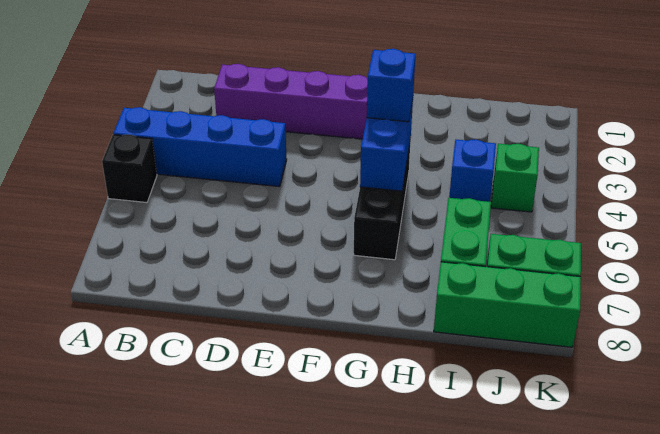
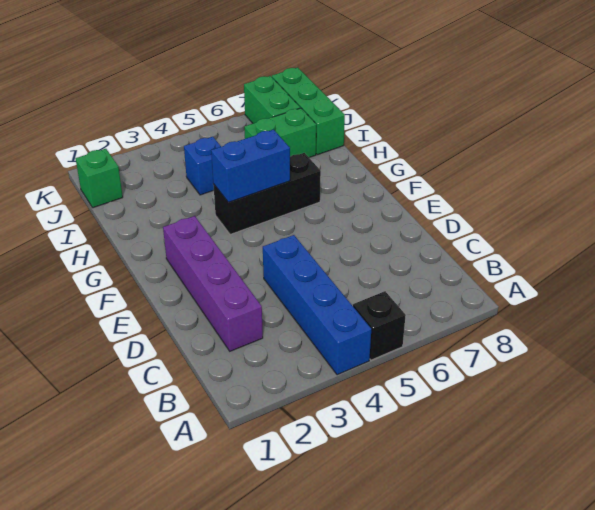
blue brick G4 level 3 -> none
green brick J4 level 1 -> green brick J1 level 1

